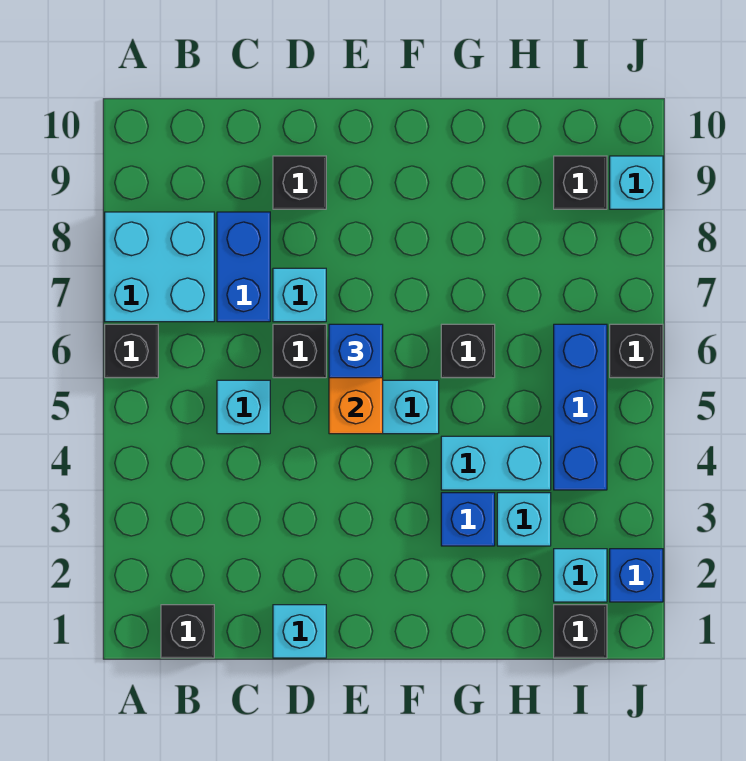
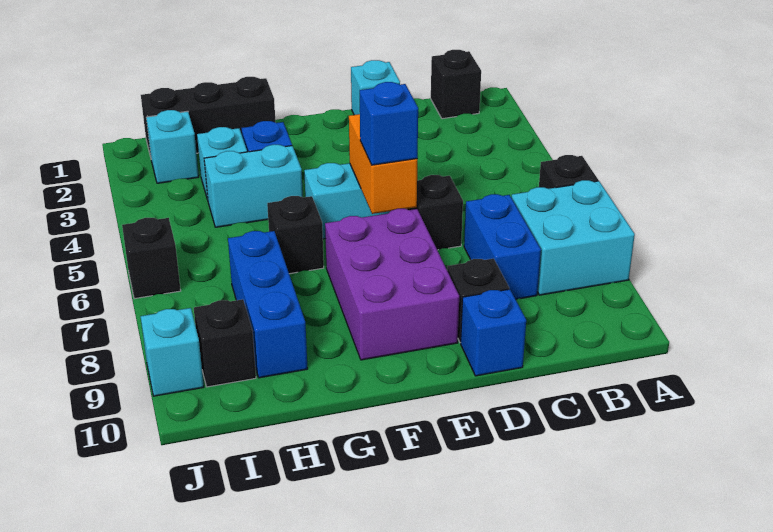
cyan brick C5 level 1 -> none
cyan brick D7 level 1 -> none
none -> purple brick E7:F9 level 1
black brick I1 level 1 -> black brick G1:I1 level 1
blue brick I4:I6 level 1 -> blue brick H7:H9 level 1
blue brick J2 level 1 -> blue brick D10 level 1

